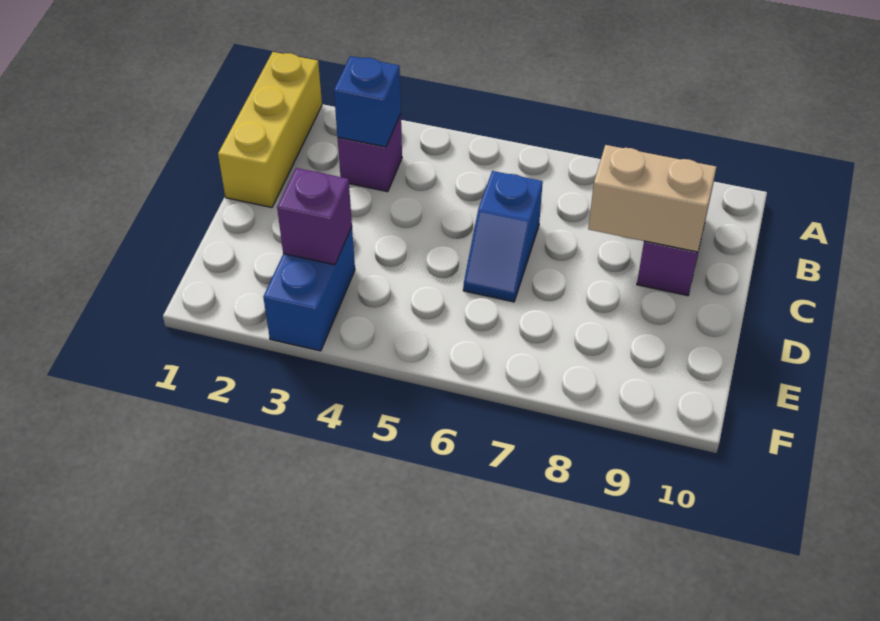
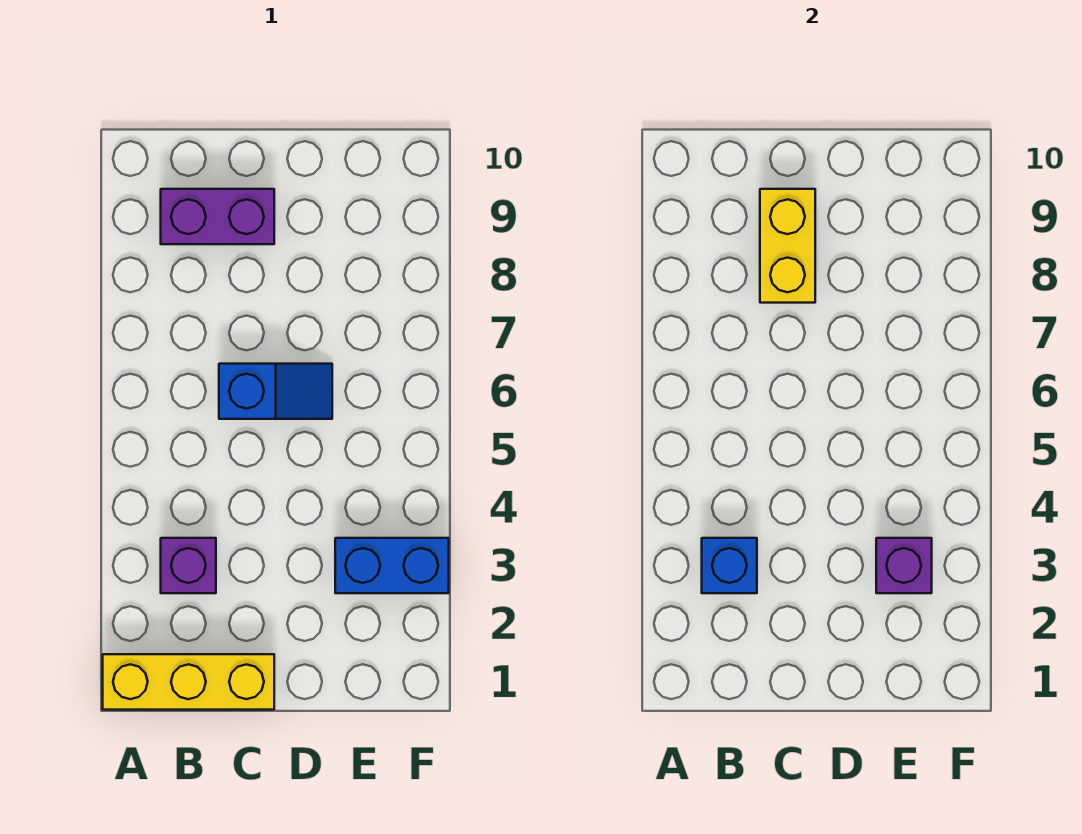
tan brick C8:C9 level 2 -> yellow brick C8:C9 level 2

